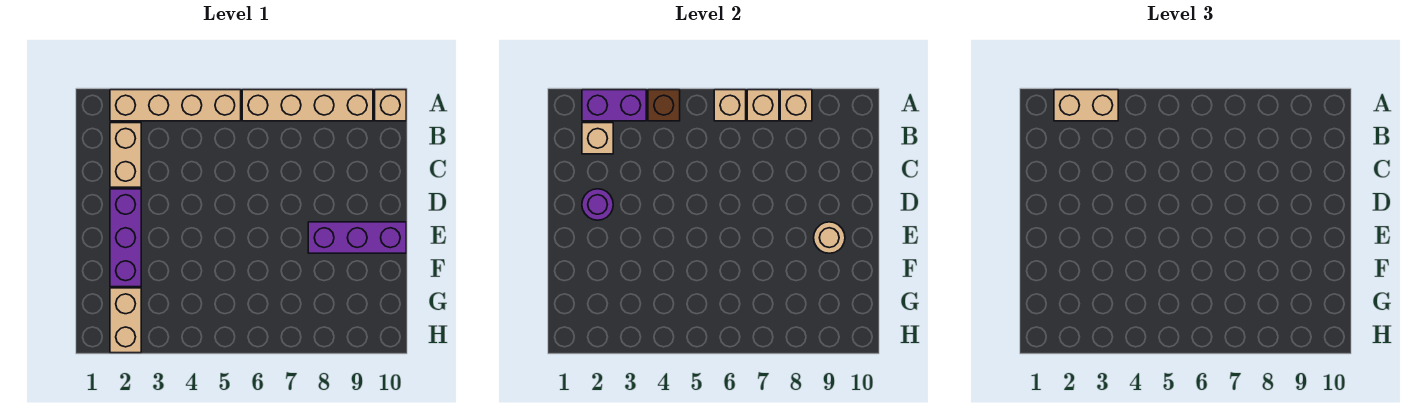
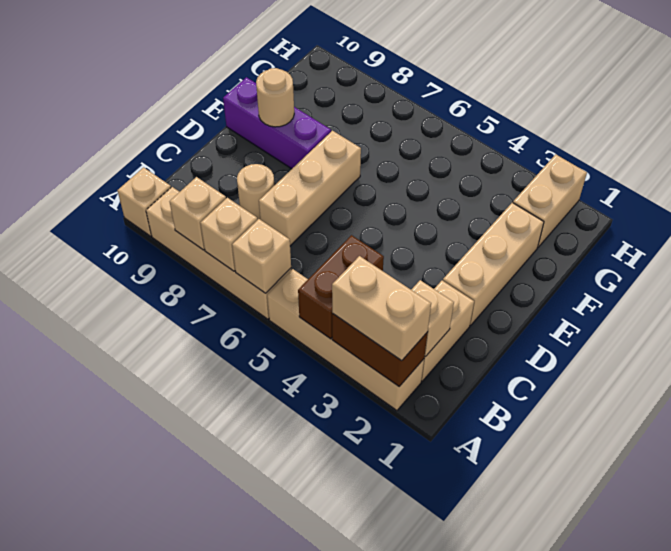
purple brick A2:A3 level 2 -> brown brick A2:A3 level 2
brown brick A4 level 2 -> brown brick A4:B4 level 2
none -> tan brick C7:E7 level 1
none -> tan round brick C8 level 1
purple brick D2:F2 level 1 -> tan brick D2:F2 level 1
purple round brick D2 level 2 -> none

